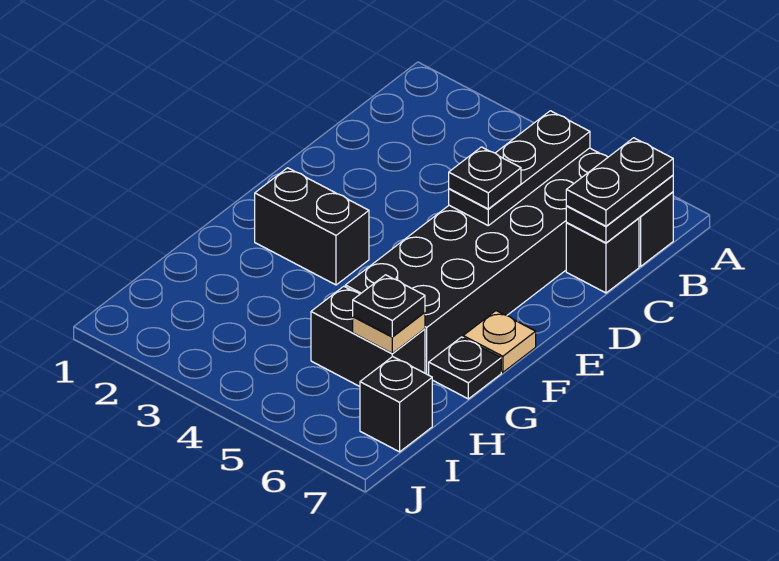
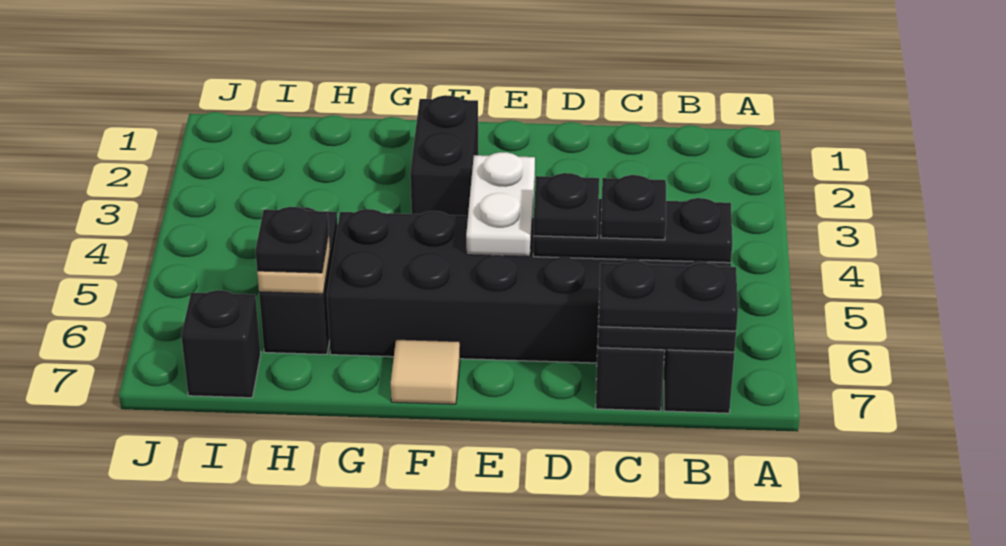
none -> white plate E4:E5 level 2
tan plate F7 level 1 -> tan tile F7 level 1
black plate G7 level 1 -> black plate C5 level 3

